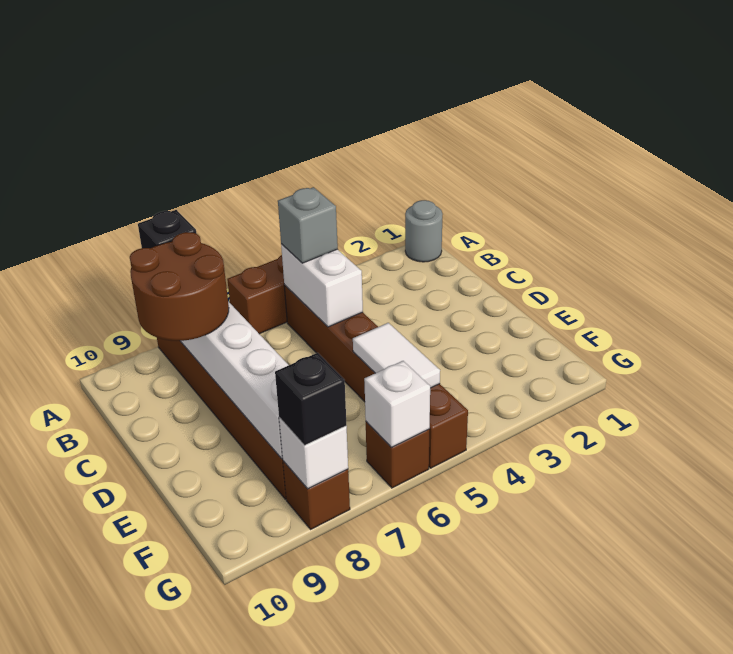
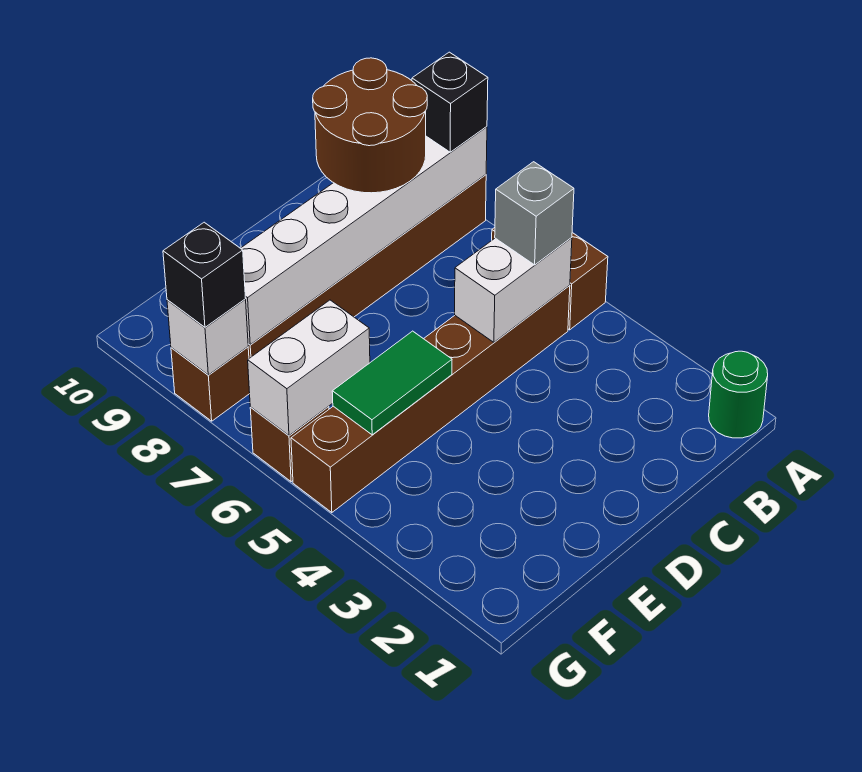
grey round brick A1 level 1 -> green round brick A1 level 1
white tile E5:F5 level 2 -> green tile E5:F5 level 2
white brick G6 level 2 -> white brick F6:G6 level 2

